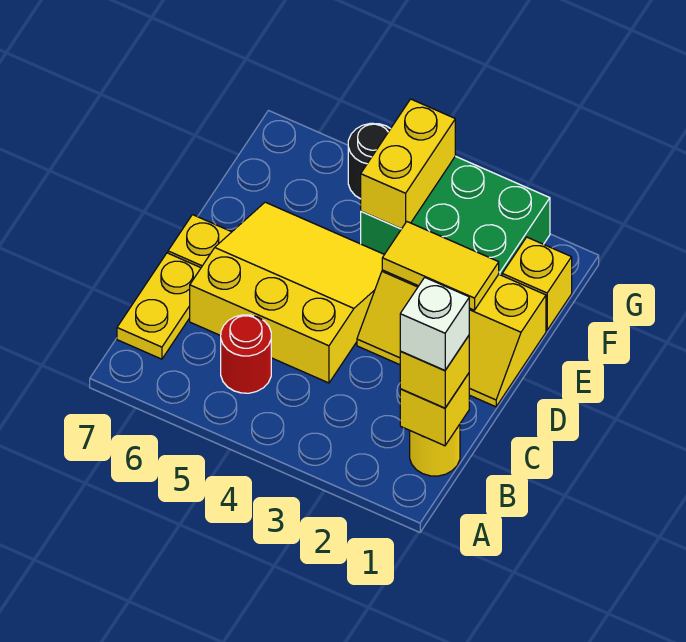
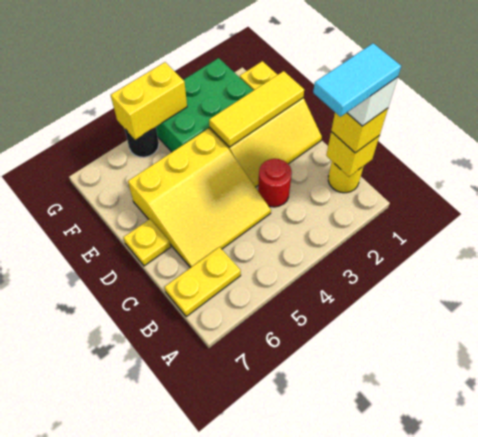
none -> cyan tile B1:B2 level 5
red round brick B5 level 1 -> red round brick C3 level 1
yellow plate B7:C7 level 1 -> yellow plate B6:B7 level 1
yellow slope C4:E6 level 1 top C -> yellow slope C4:E6 level 1 top E
yellow tile E2:E3 level 2 -> yellow tile E1:E3 level 2
yellow brick F4:G4 level 2 -> yellow brick G4:G5 level 2

